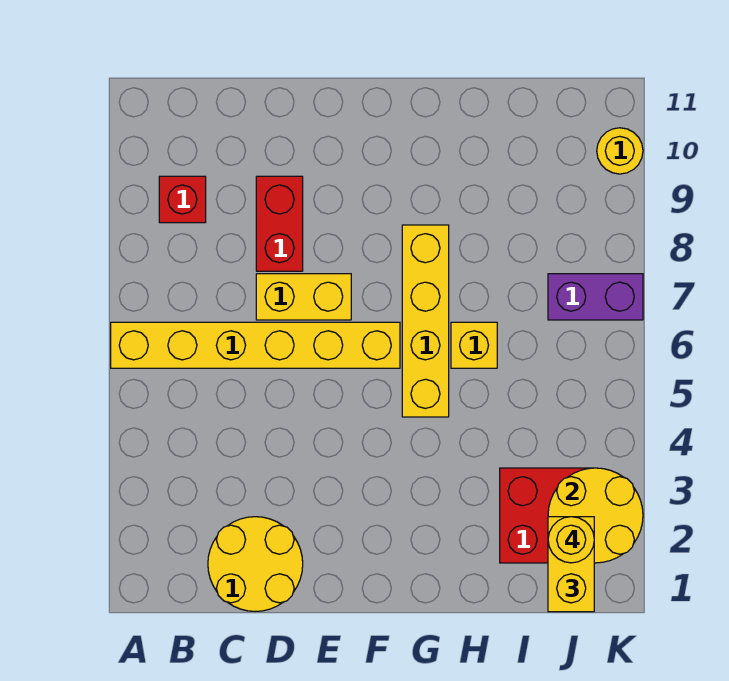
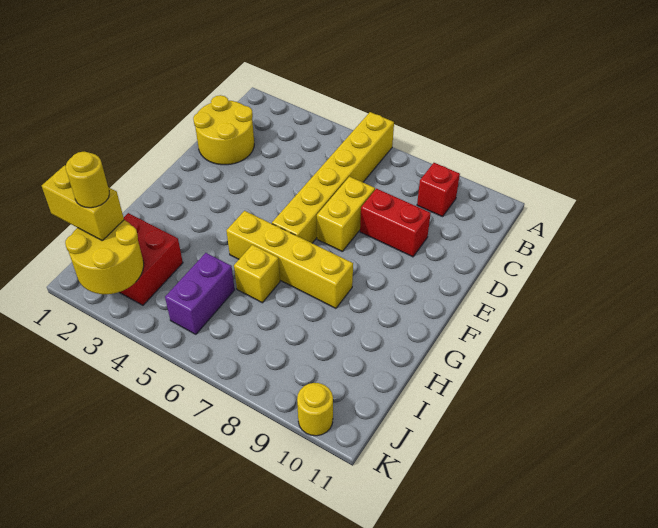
purple brick J7:K7 level 1 -> purple brick I5:J5 level 1

